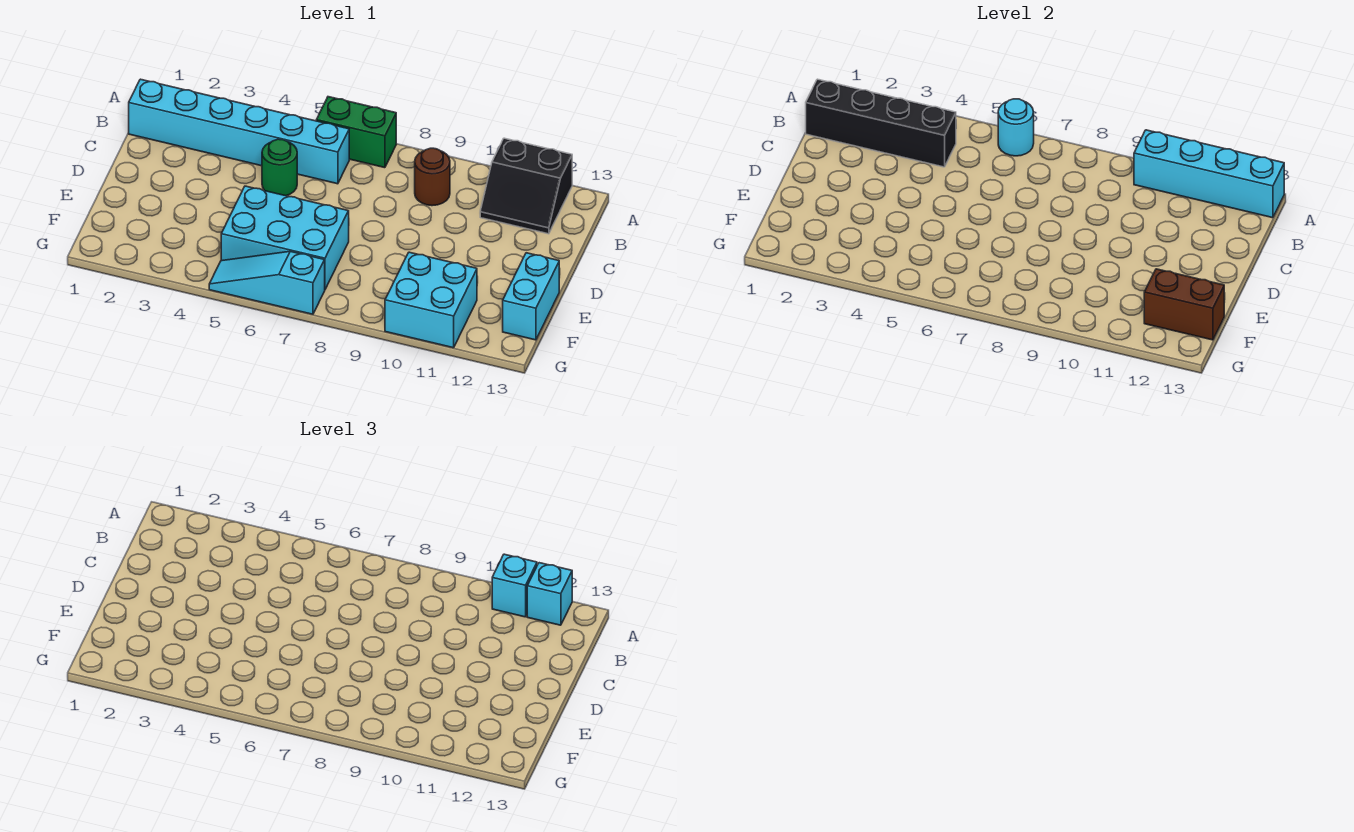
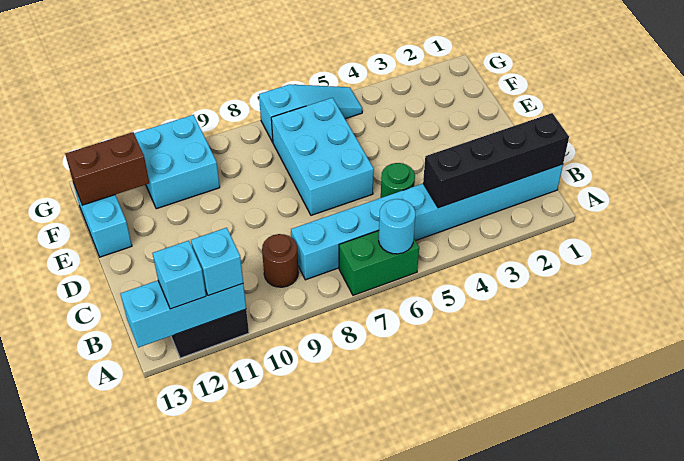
cyan brick A10:A13 level 2 -> cyan brick A11:A13 level 2
cyan brick B1:B6 level 1 -> cyan brick B1:B8 level 1
cyan brick E5:F7 level 1 -> cyan brick D6:F7 level 1

